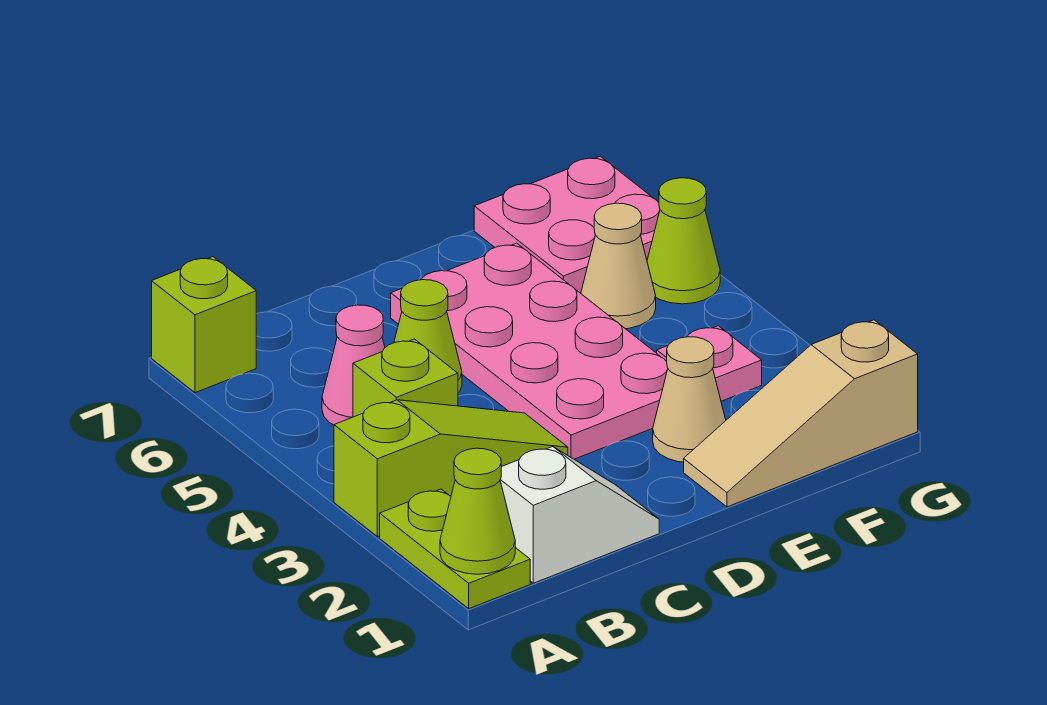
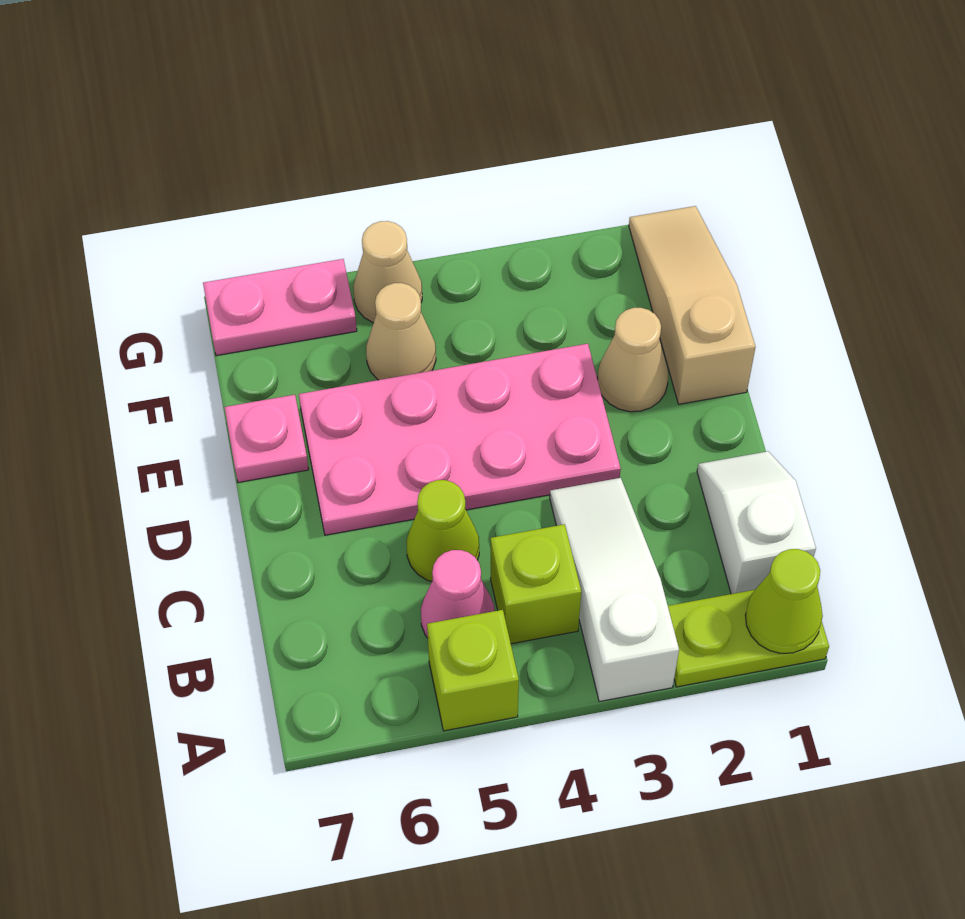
lime slope A3:C3 level 1 top A -> white slope A3:C3 level 1 top A
lime brick A7 level 1 -> lime brick A5 level 1
tan slope E1:G1 level 1 top G -> tan slope E1:G1 level 1 top E
pink plate F3 level 1 -> pink plate E7 level 1
pink plate F6:G7 level 1 -> pink plate G6:G7 level 1
lime cone G5 level 1 -> tan cone G5 level 1

